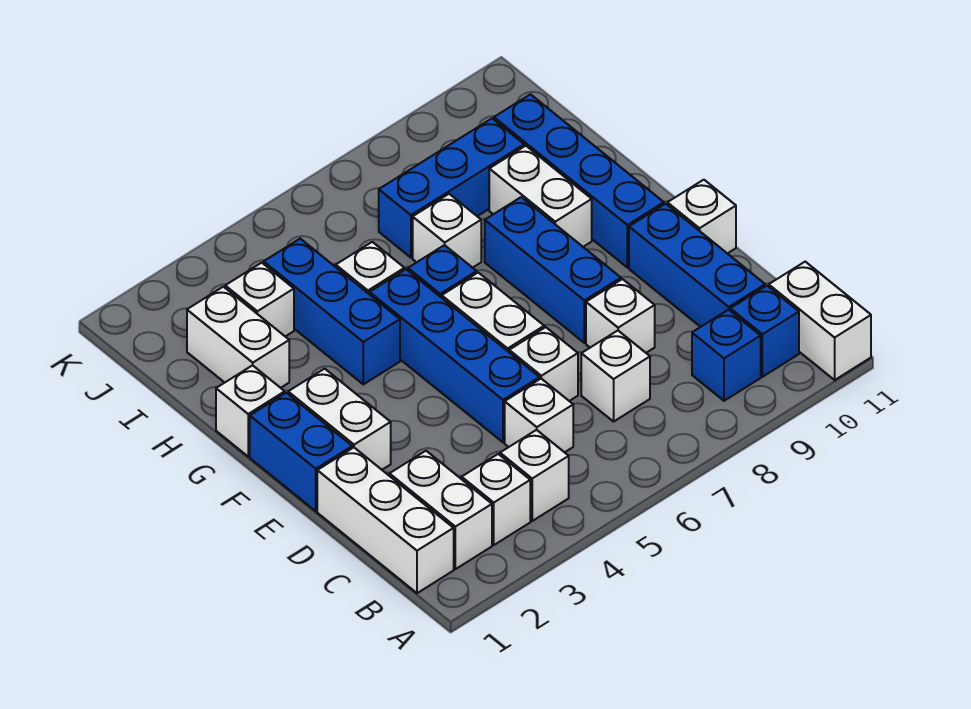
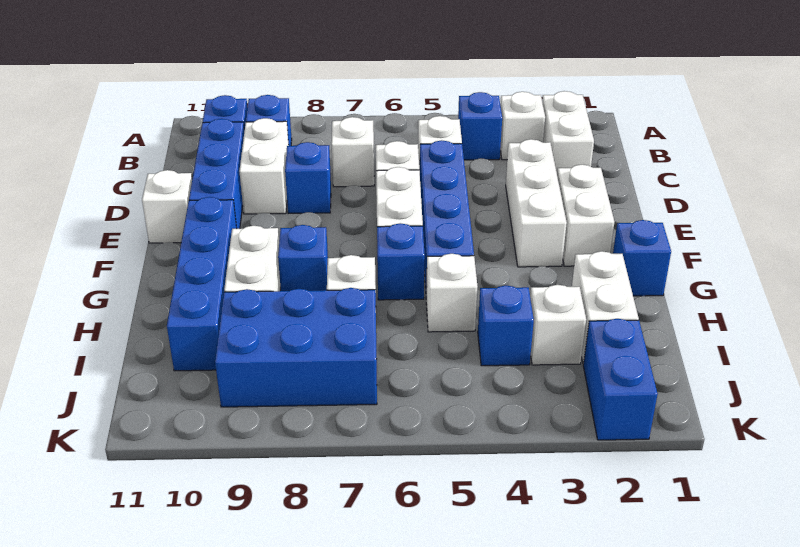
white brick A11:B11 level 1 -> white brick C9:D9 level 1
white brick B1:D1 level 1 -> white brick D3:F3 level 1
white brick B4 level 1 -> blue brick B4 level 1
white brick D8 level 1 -> blue brick D8 level 1
blue brick E1:F1 level 1 -> blue brick J2:K2 level 1
blue brick E8:G8 level 1 -> blue brick G8 level 1
white brick G1 level 1 -> blue brick G1 level 1
blue brick G4:I4 level 1 -> blue brick I4 level 1
blue brick I7:I9 level 1 -> blue brick I7:J9 level 1

